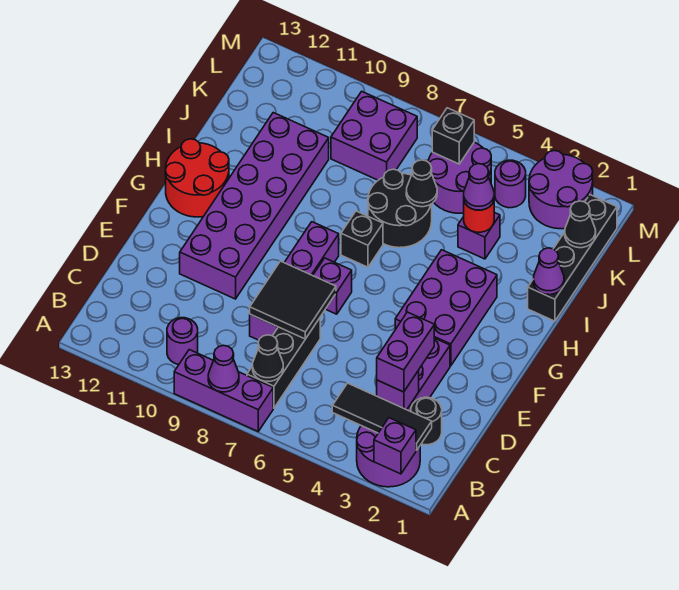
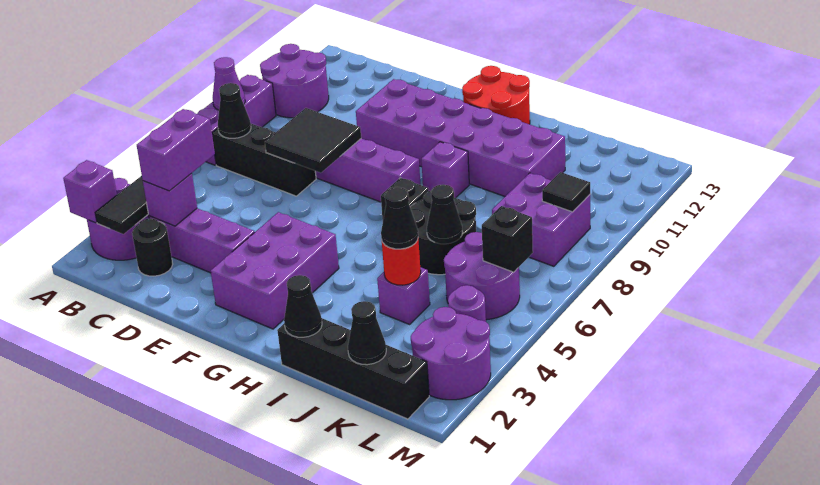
purple round brick B10 level 1 -> purple round brick A10:B11 level 1
purple brick C3:D3 level 3 -> purple brick C3:C4 level 3
purple brick F3:H4 level 1 -> purple brick F2:G4 level 1
purple brick F7 level 1 -> purple brick H9 level 1
purple cone I1 level 2 -> black cone I1 level 2
purple cone J4 level 3 -> black cone J4 level 3
none -> black tile L9 level 2

